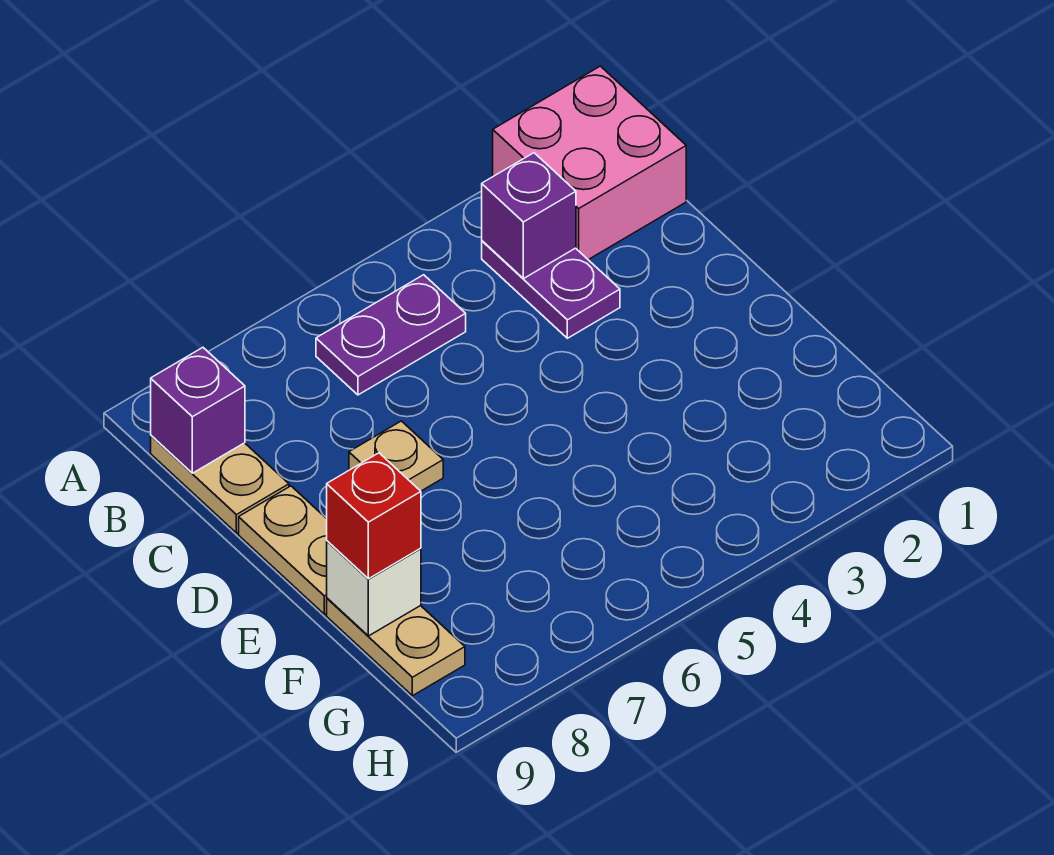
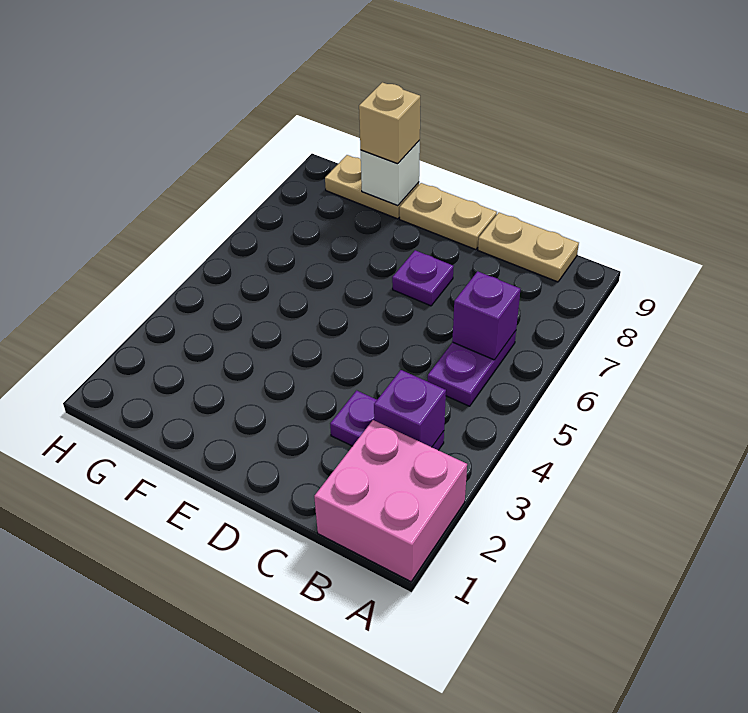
purple brick B9 level 2 -> purple brick B6 level 2
tan plate D7 level 1 -> purple plate D7 level 1
red brick F9 level 3 -> tan brick F9 level 3

